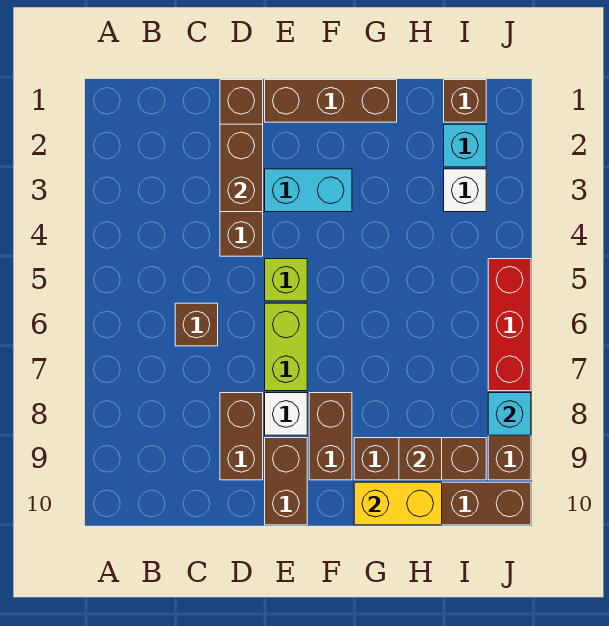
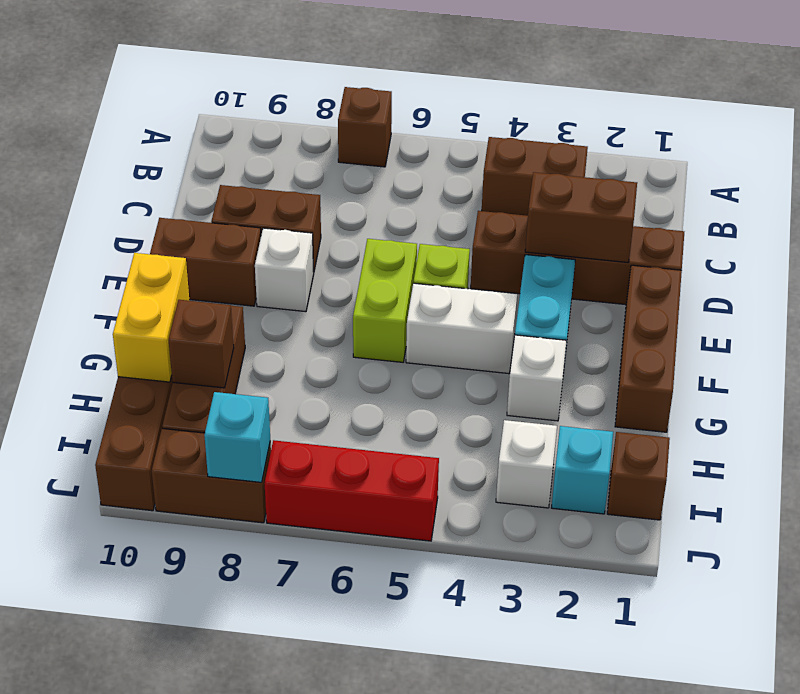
brown brick C6 level 1 -> brown brick A7 level 1
lime brick E6:E7 level 1 -> lime brick E6:F6 level 1
none -> white brick F4:F5 level 1
brown brick F8:F9 level 1 -> brown brick B3:B4 level 1
none -> white brick G3 level 1

